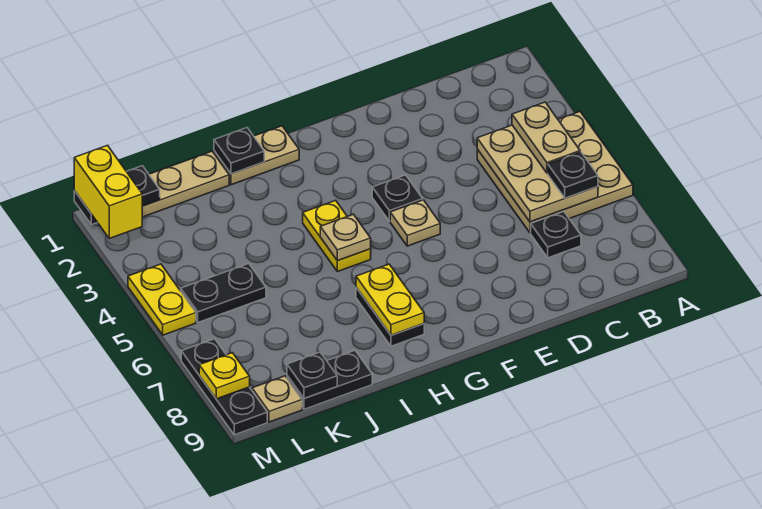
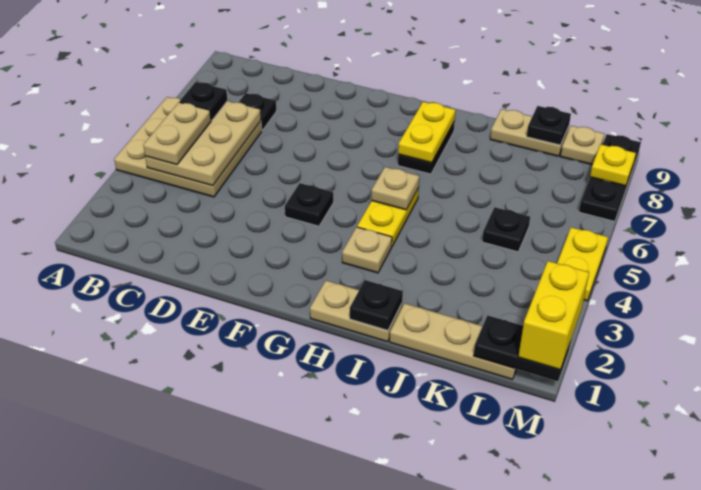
tan plate F5 level 1 -> tan plate H3 level 1
black plate J9:K9 level 1 -> tan plate J9:K9 level 1
black plate K5:L5 level 1 -> black plate K5 level 1

